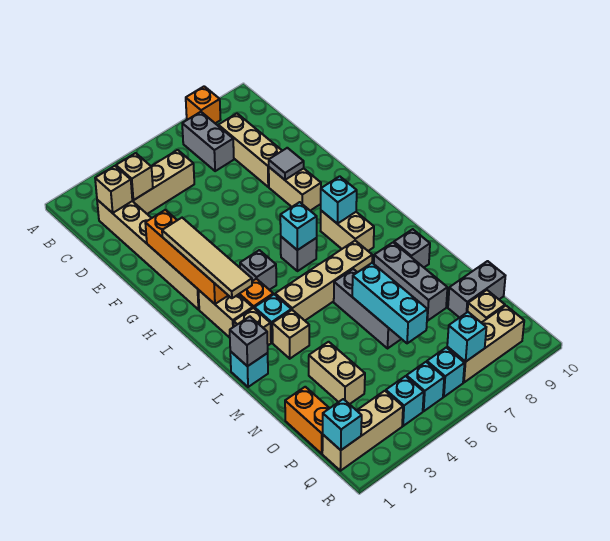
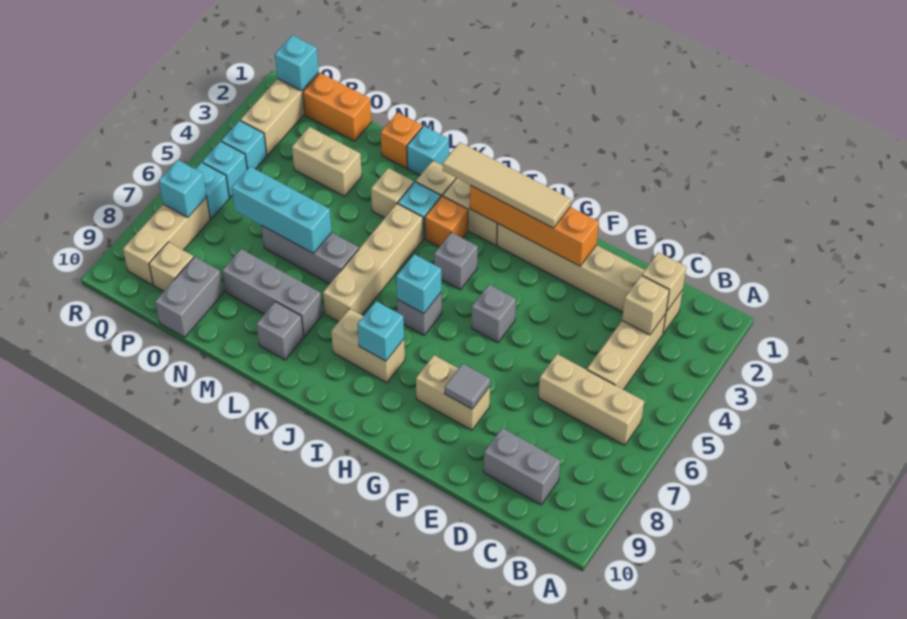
orange brick A8 level 1 -> orange brick M1 level 1
grey brick B7:C7 level 1 -> grey brick C9:D9 level 1
tan brick C8:E8 level 1 -> tan brick B6:D6 level 1
grey brick L1 level 2 -> grey brick G5 level 1

